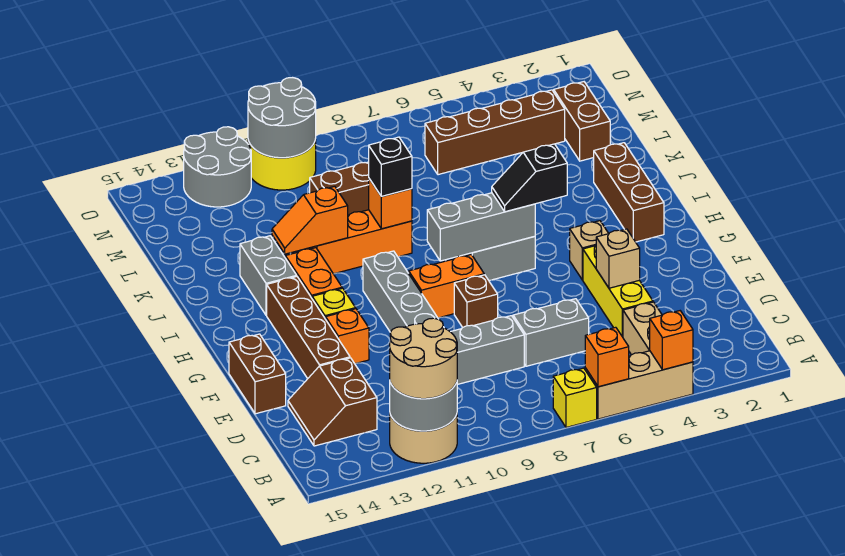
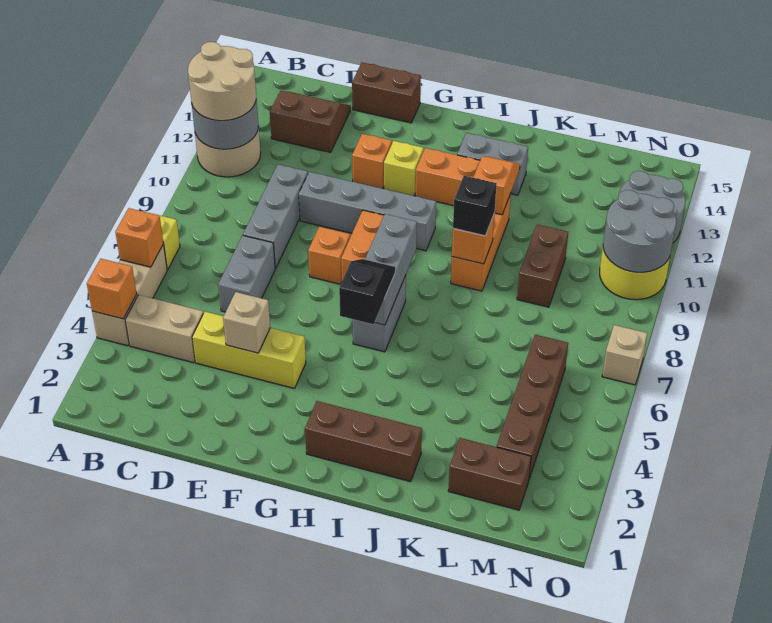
brown brick E13:H13 level 1 -> none
brown brick F8 level 1 -> orange brick F8 level 1
tan brick G4 level 1 -> tan brick O7 level 1

